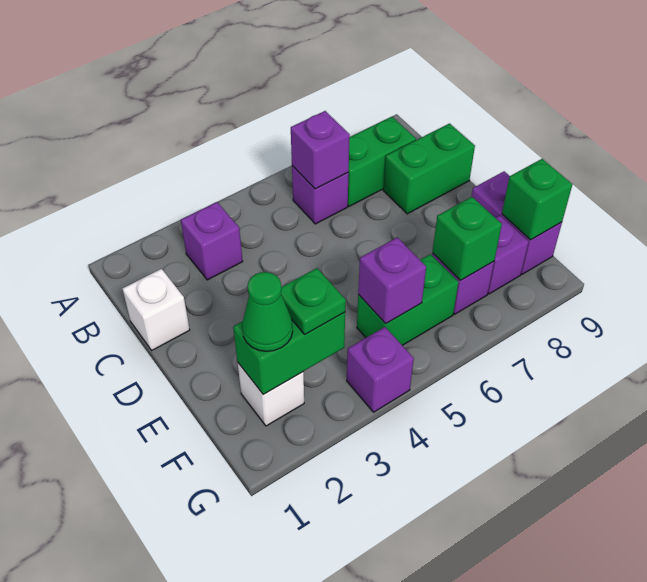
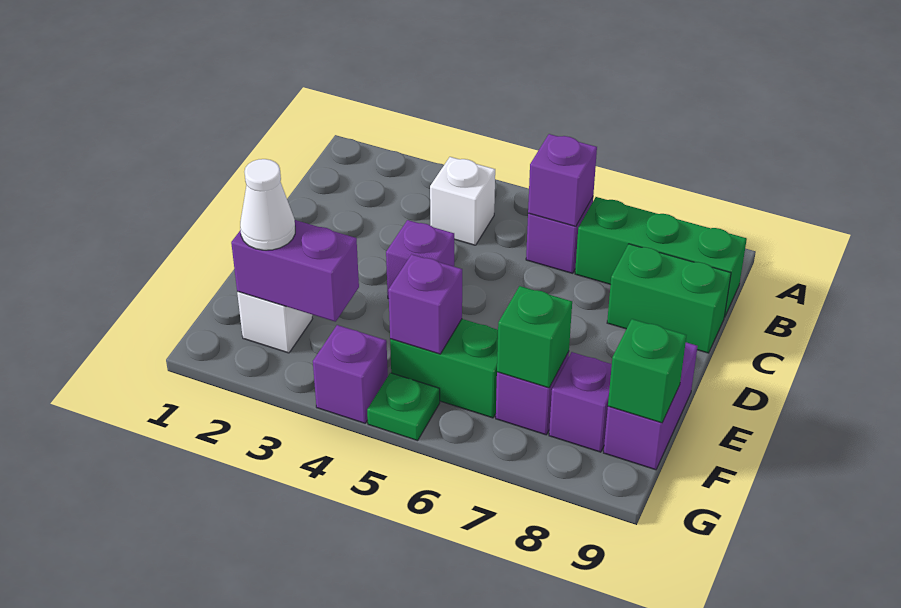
purple brick B3 level 1 -> purple brick D4 level 1
green brick B7:B8 level 1 -> green brick B7:B9 level 1
white brick C1 level 1 -> white brick B4 level 1
green brick F2:F3 level 2 -> purple brick F2:F3 level 2
green cone F2 level 3 -> white cone F2 level 3
green plate F3 level 3 -> green plate G5 level 1

